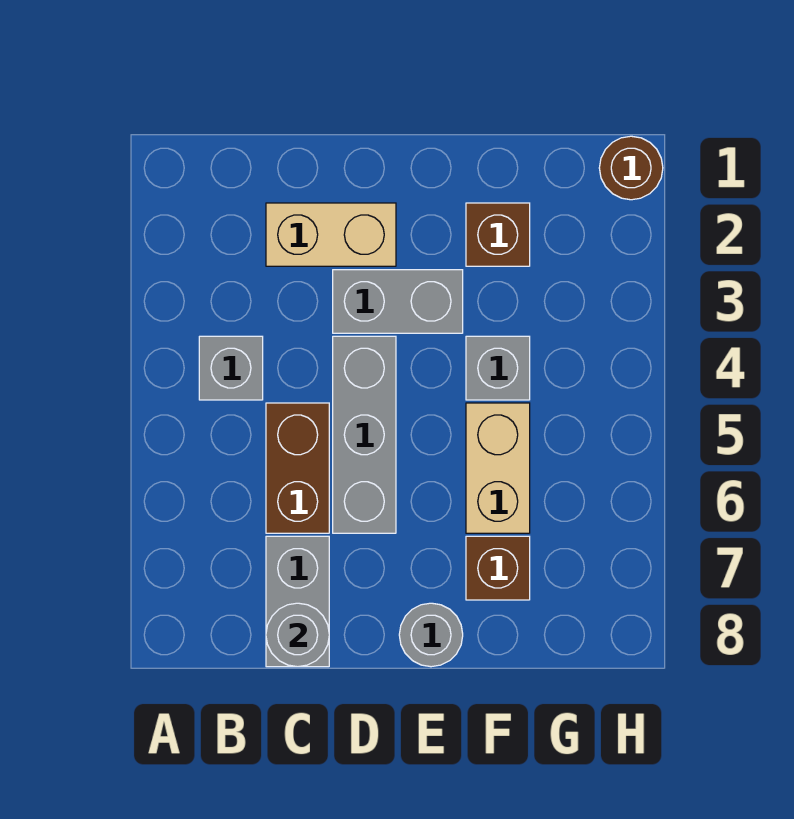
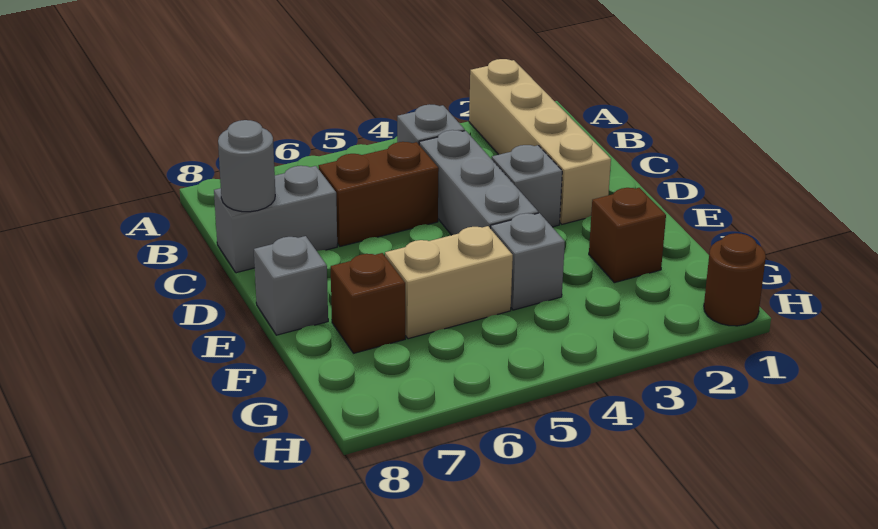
tan brick C2:D2 level 1 -> tan brick A2:D2 level 1
grey brick D3:E3 level 1 -> grey brick D3 level 1
grey brick D4:D6 level 1 -> grey brick C4:E4 level 1
grey round brick E8 level 1 -> grey brick E8 level 1

